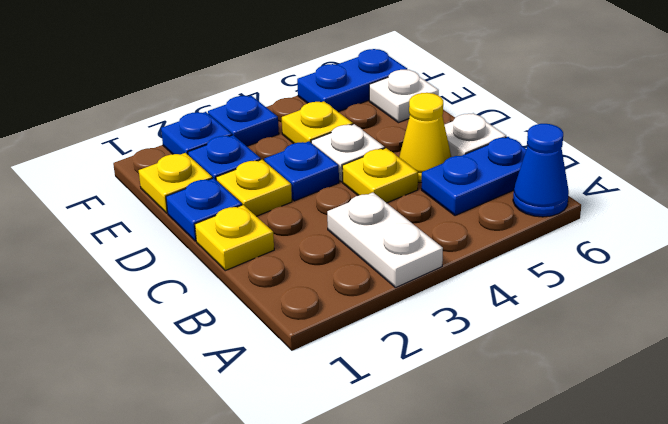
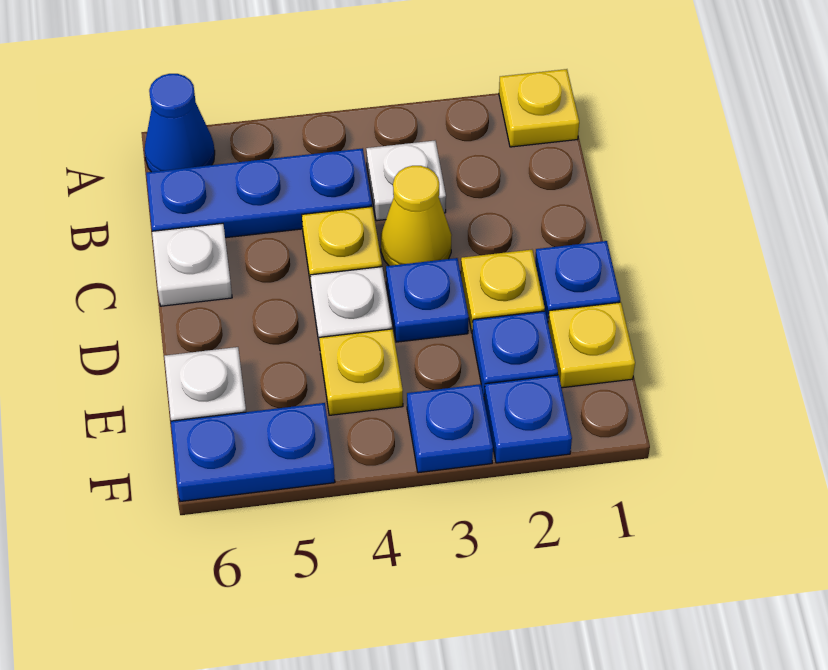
white plate A3:B3 level 1 -> white plate B3 level 1
blue plate B5:B6 level 1 -> blue plate B4:B6 level 1
yellow plate C1 level 1 -> yellow plate A1 level 1
yellow cone C5 level 1 -> yellow cone C3 level 1

